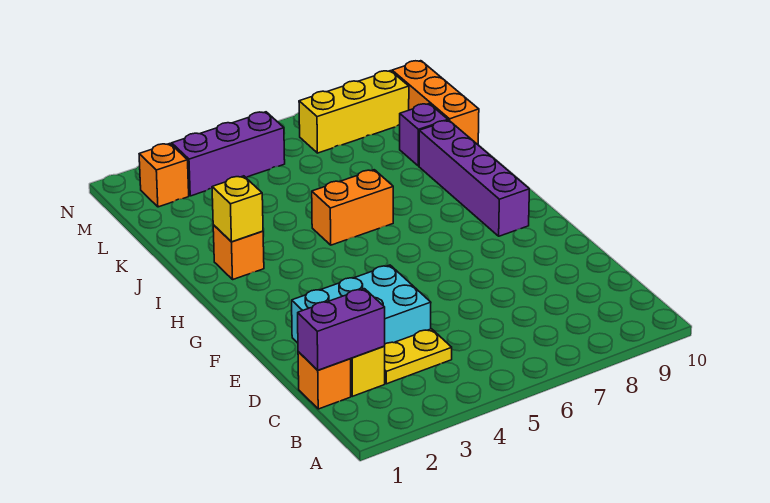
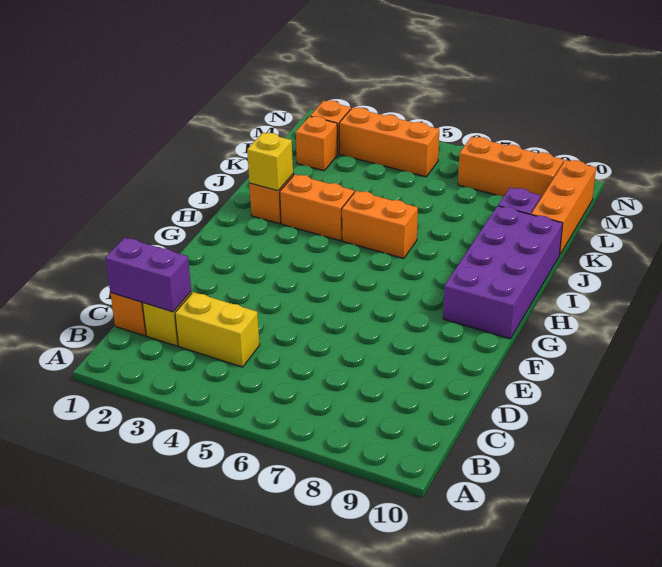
yellow plate C3:C4 level 1 -> yellow brick C3:C4 level 1
cyan brick D2:E4 level 1 -> none
purple brick G9:J9 level 1 -> purple brick G9:J10 level 1
none -> orange brick I3:I4 level 1
none -> orange brick L2 level 1
purple brick M3:M5 level 1 -> orange brick M3:M5 level 1
yellow brick M7:M9 level 1 -> orange brick M7:M9 level 1

